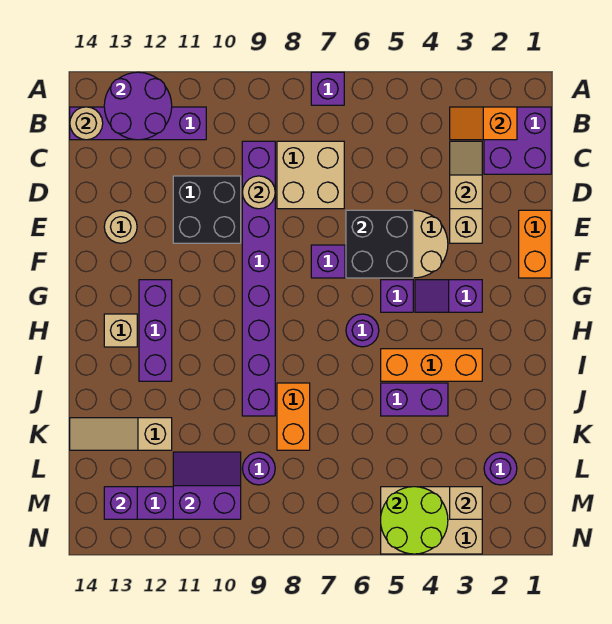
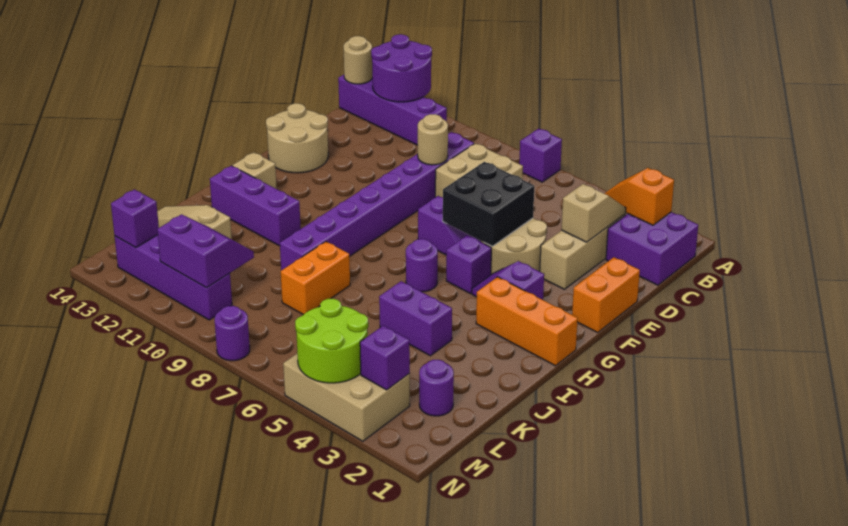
black brick D10:E11 level 1 -> none
tan round brick E13 level 1 -> tan round brick E13:F14 level 1
purple brick G12:I12 level 1 -> purple brick I11:I13 level 1
orange brick I3:I5 level 1 -> orange brick H1:H3 level 1
purple round brick L9 level 1 -> purple round brick N8 level 1
tan brick M3 level 2 -> purple brick M3 level 2

